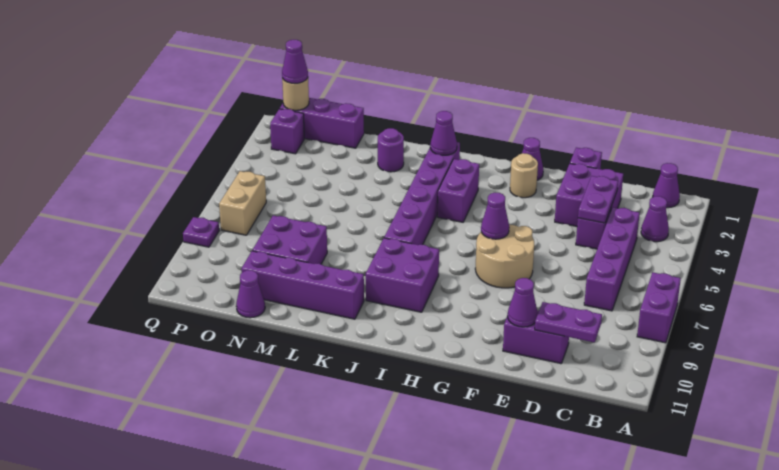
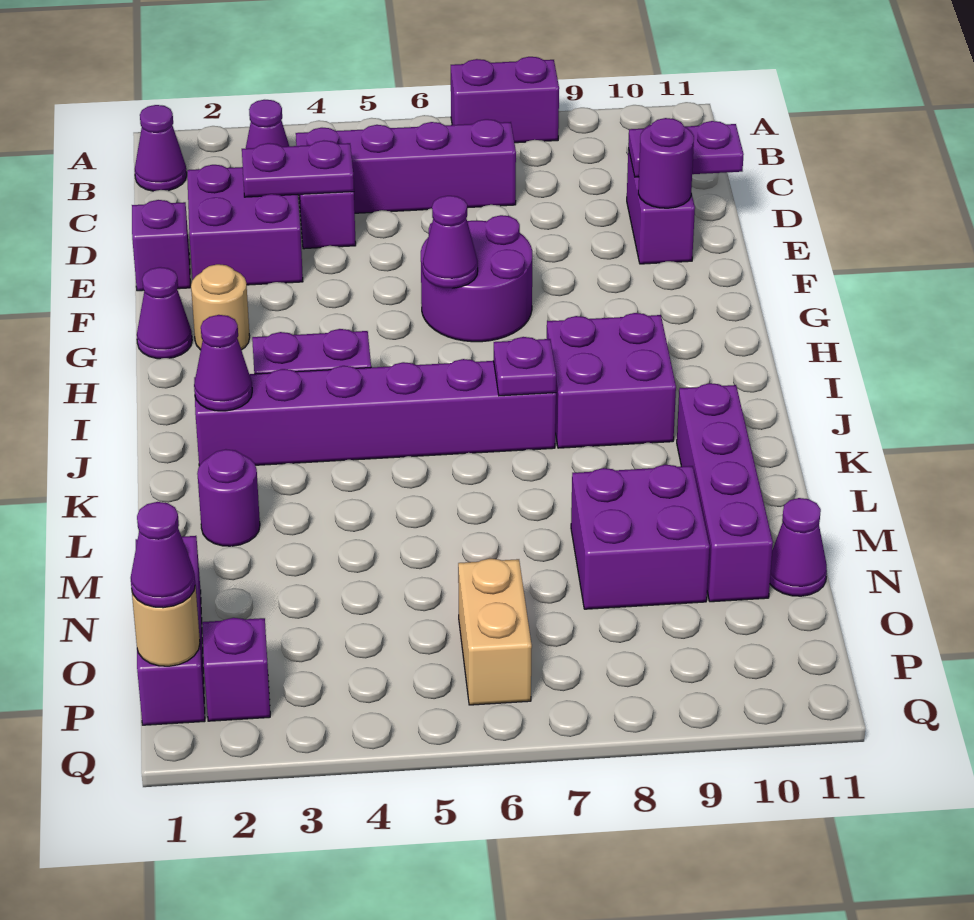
purple plate C10:D10 level 2 -> purple plate D10:D11 level 2
purple cone E10 level 2 -> purple round brick E10 level 2
tan round brick F6:G7 level 1 -> purple round brick F6:G7 level 1
tan brick P6:P7 level 1 -> tan brick O6:P6 level 1
purple plate Q8 level 1 -> purple plate J7 level 2

